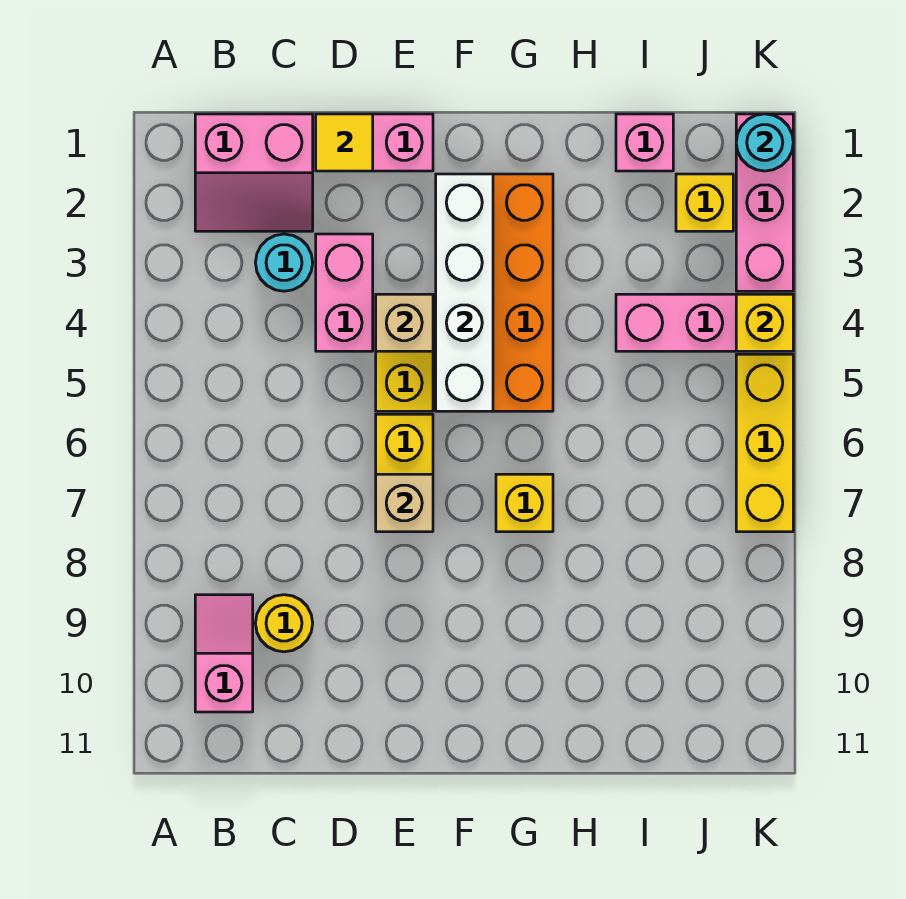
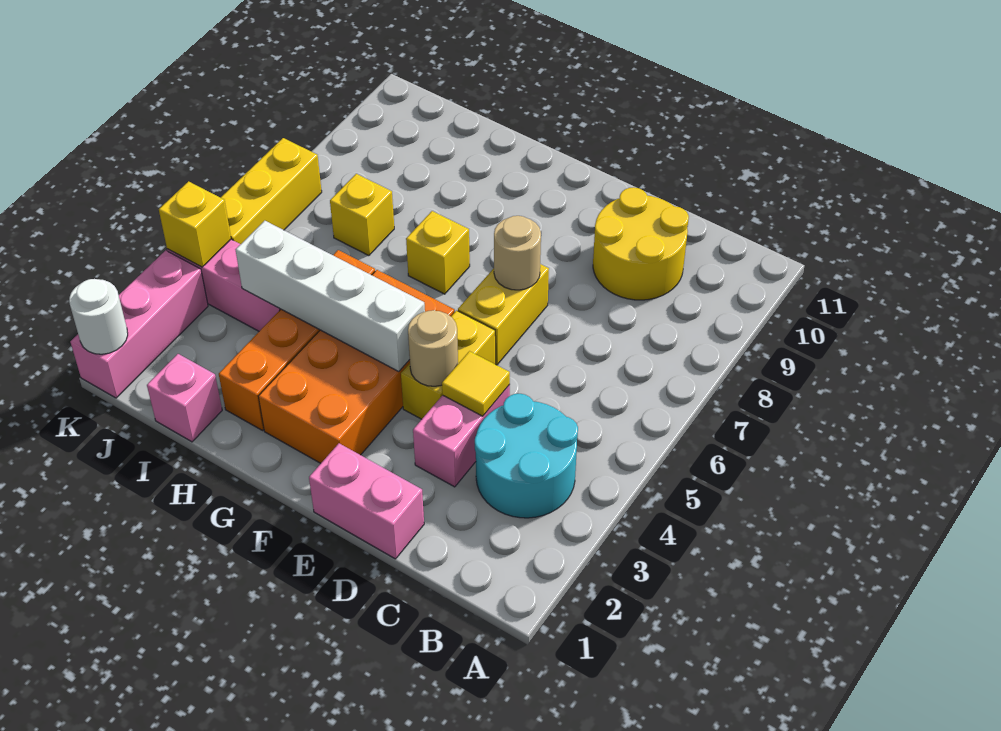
pink slope B1:C2 level 1 top 1 -> none
pink slope B9:B10 level 1 top 10 -> none
cyan round brick C3 level 1 -> cyan round brick B3:C4 level 1
yellow round brick C9 level 1 -> yellow round brick C9:D10 level 1
yellow tile D1 level 2 -> yellow tile D4 level 2
tan brick E4 level 2 -> tan round brick E4 level 2
tan brick E7 level 2 -> tan round brick E7 level 2
white brick F2:F5 level 2 -> white brick F4:I4 level 2
none -> orange brick H2:H5 level 1
yellow brick J2 level 1 -> yellow brick I7 level 1
cyan round brick K1 level 2 -> white round brick K1 level 2

